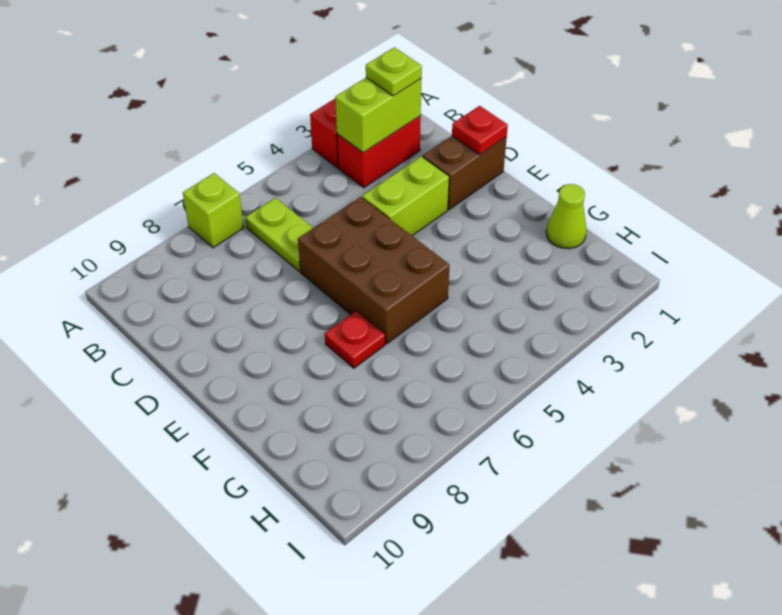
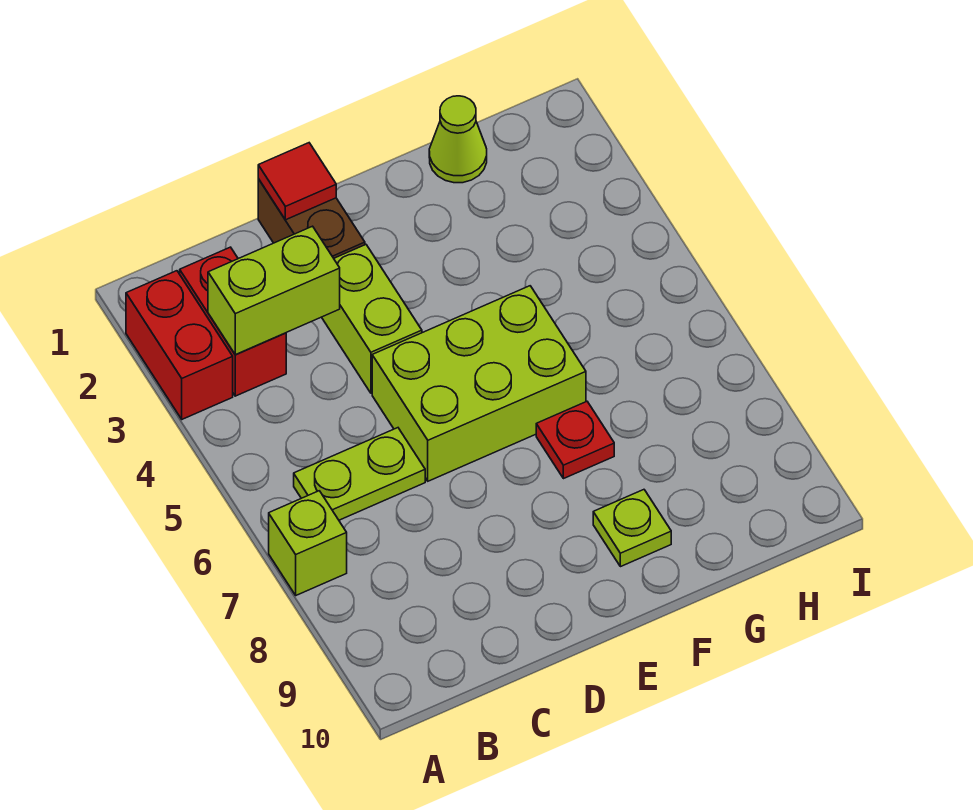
lime brick B2:B3 level 2 -> lime brick B3:C3 level 2
lime plate B2 level 3 -> lime plate F9 level 1
red plate D1 level 2 -> red tile D1 level 2
brown brick D5:F6 level 1 -> lime brick D5:F6 level 1

